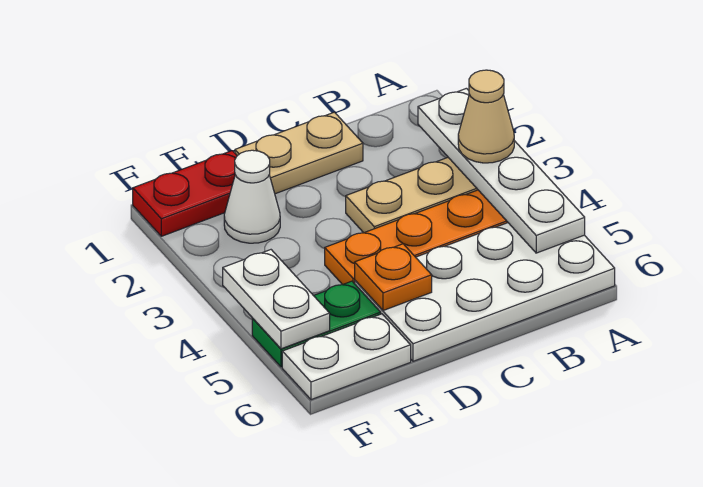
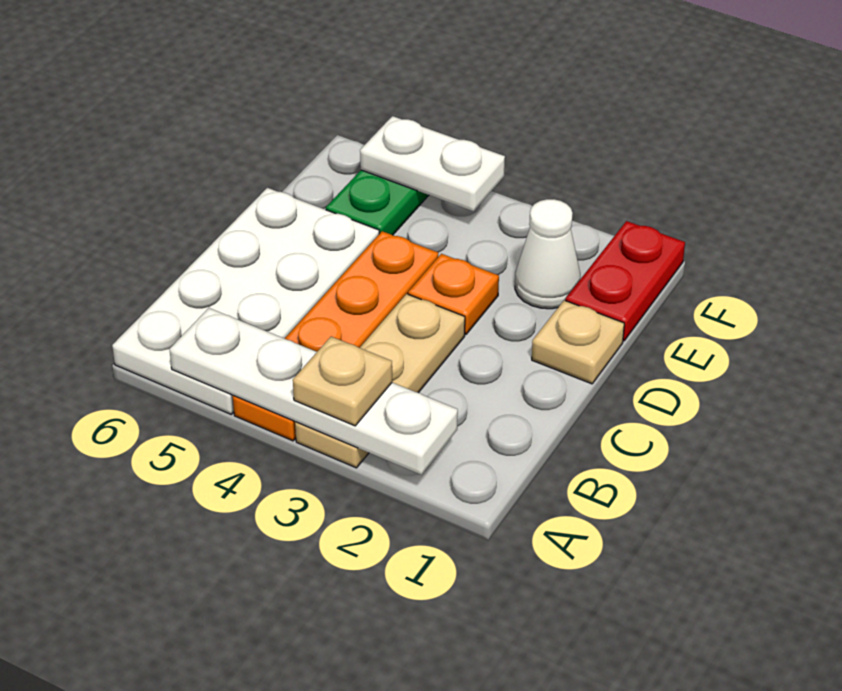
tan cone A3 level 3 -> tan plate A3 level 3
tan plate C1:D1 level 1 -> tan plate D1 level 1
orange plate D5 level 2 -> orange plate D3 level 1
white plate E6:F6 level 1 -> none

